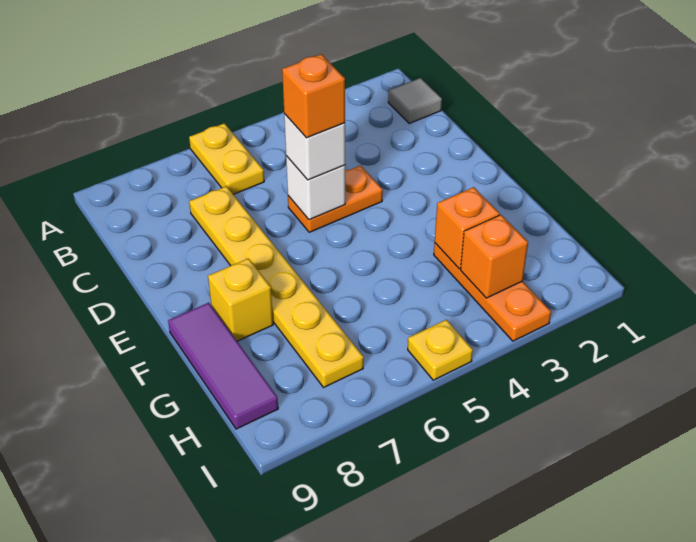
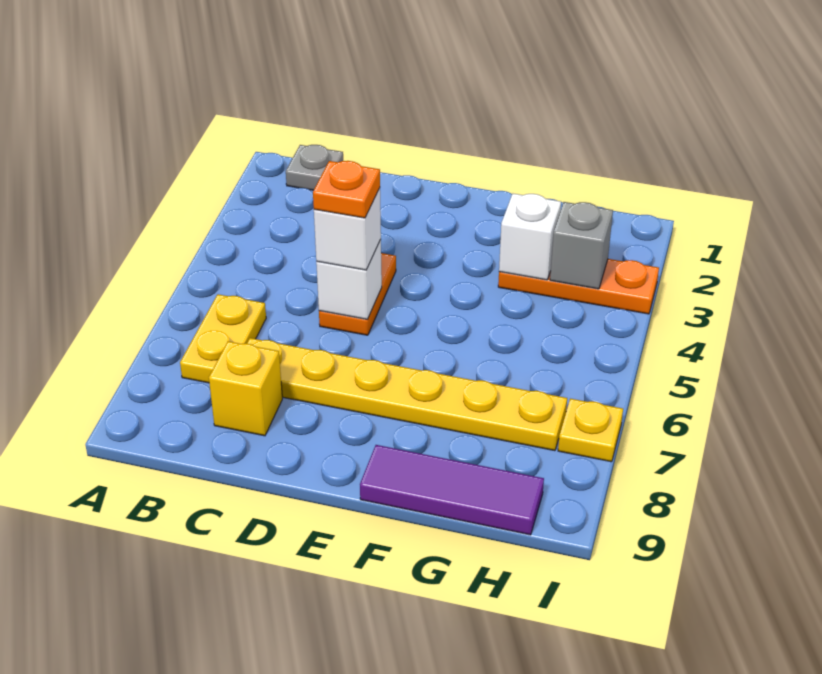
yellow plate A6:B6 level 1 -> yellow plate B6:B7 level 1
grey tile B1 level 1 -> grey plate B1 level 1
orange brick D5 level 4 -> orange plate D5 level 4
yellow brick F8 level 1 -> yellow brick C8 level 1
orange brick G3 level 2 -> white brick G3 level 2
orange brick H3 level 2 -> grey brick H3 level 2
yellow plate I5 level 1 -> yellow plate I7 level 1

